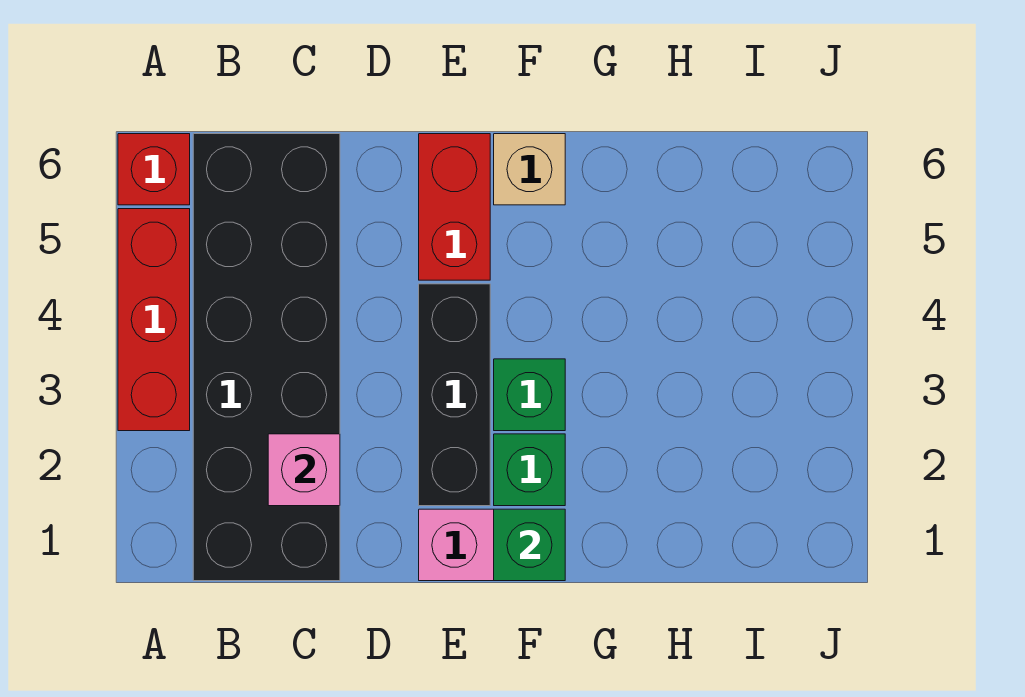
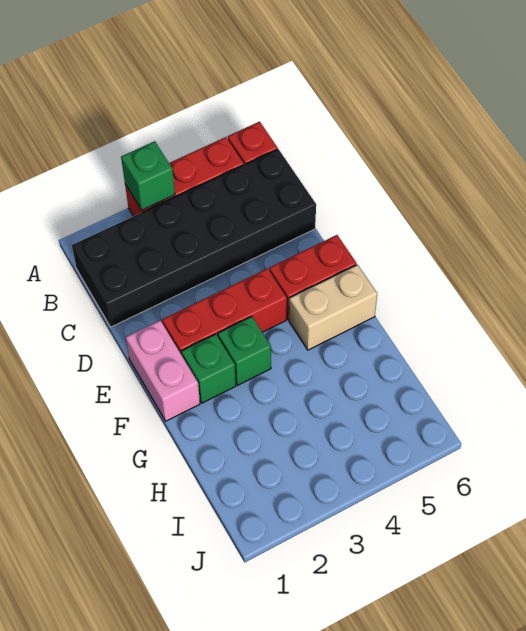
pink brick C2 level 2 -> none
black brick E2:E4 level 1 -> red brick E2:E4 level 1
green brick F1 level 2 -> green brick A3 level 2
tan brick F6 level 1 -> tan brick F5:F6 level 1

